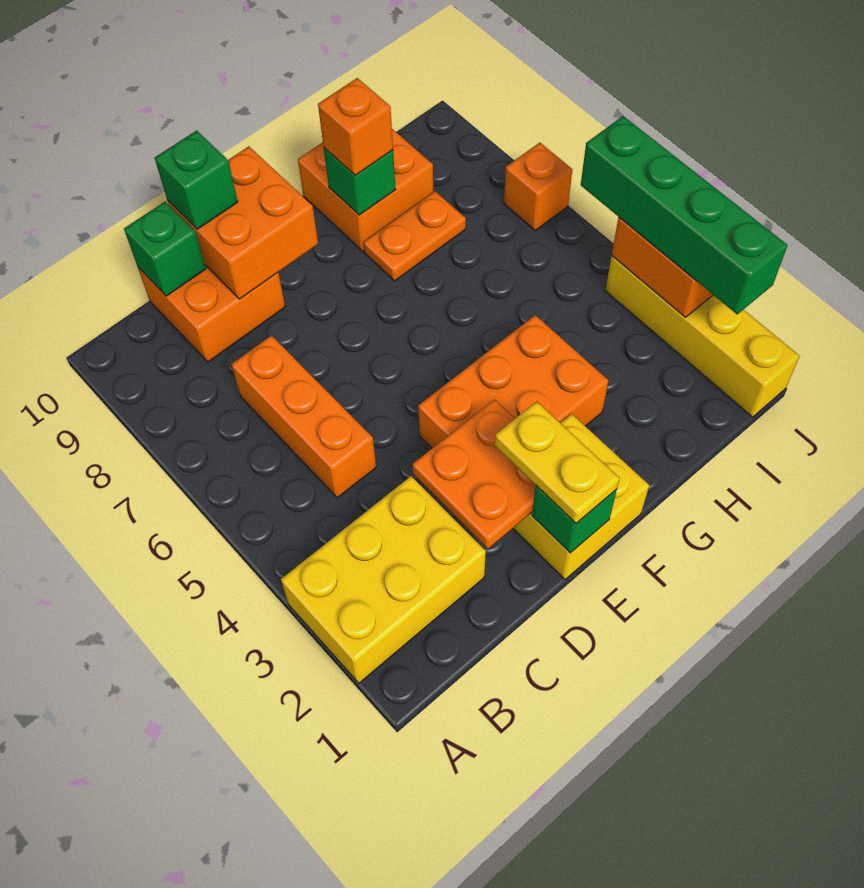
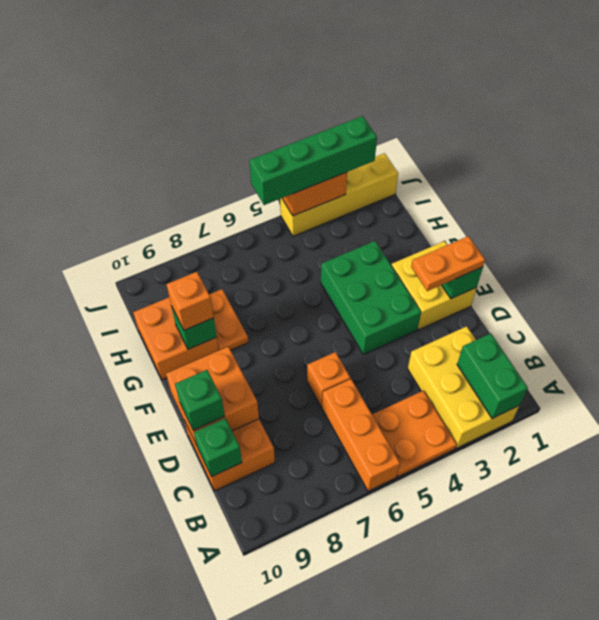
none -> green brick A2:B2 level 2
orange brick C5:C7 level 1 -> orange brick A6:C6 level 1
orange plate D2:E3 level 2 -> orange plate A4:B5 level 1
yellow plate E1:E2 level 3 -> orange plate E1:E2 level 3
orange brick E3:G4 level 1 -> green brick E3:G4 level 1
orange brick J7 level 1 -> orange brick D6 level 1

